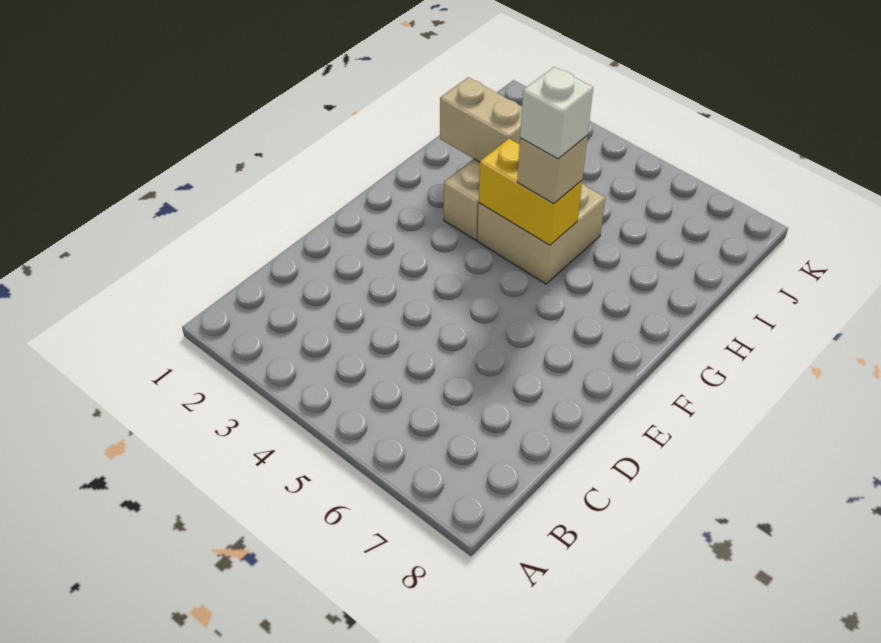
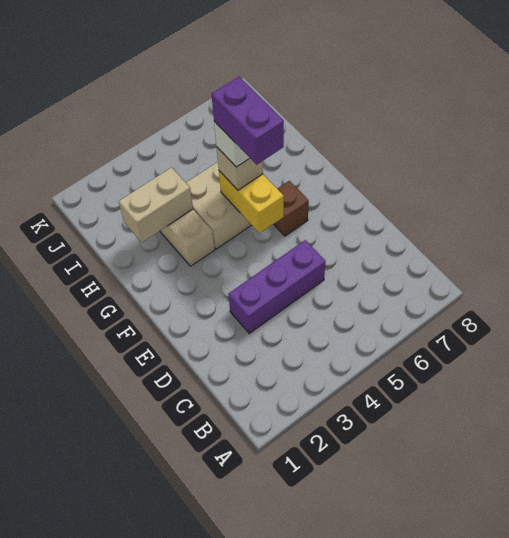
none -> purple brick D3:D5 level 1
none -> purple brick F5:G5 level 5
none -> brown brick F6 level 1
yellow brick G4:G5 level 2 -> yellow brick F5:G5 level 2

